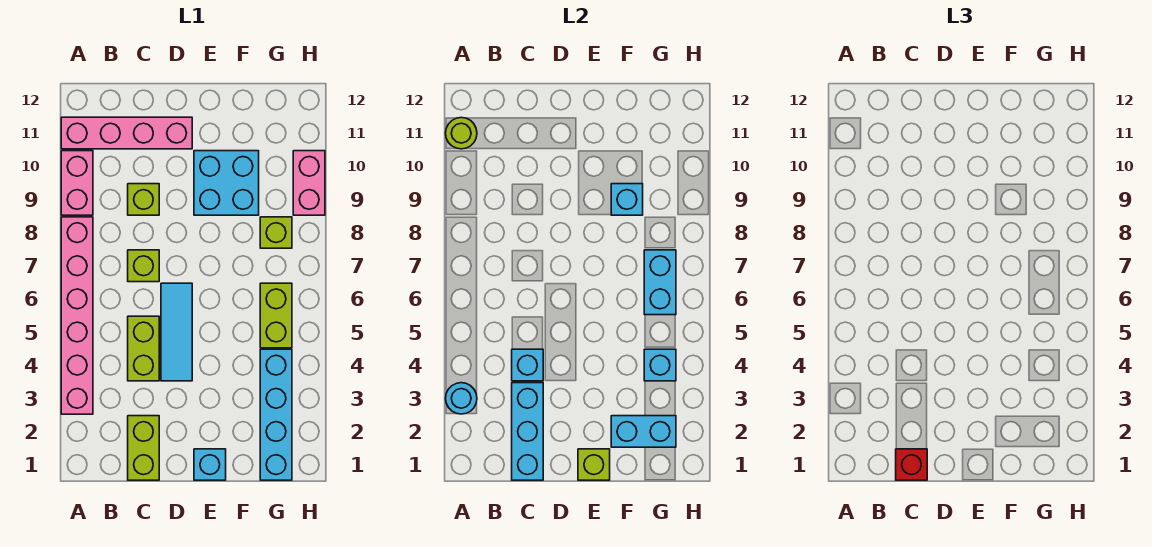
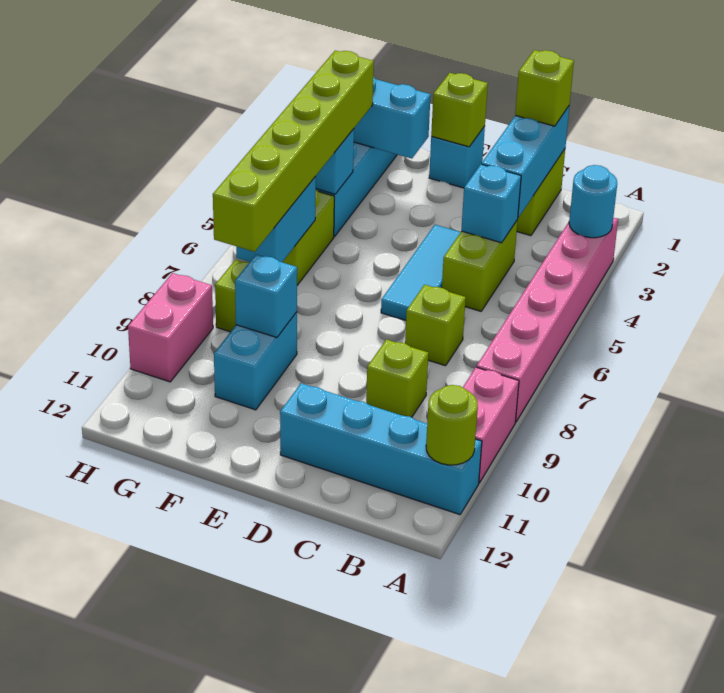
pink brick A11:D11 level 1 -> cyan brick A11:D11 level 1
red brick C1 level 3 -> lime brick C1 level 3
cyan brick E9:F10 level 1 -> cyan brick F9:F10 level 1
none -> lime brick G3:G8 level 3

